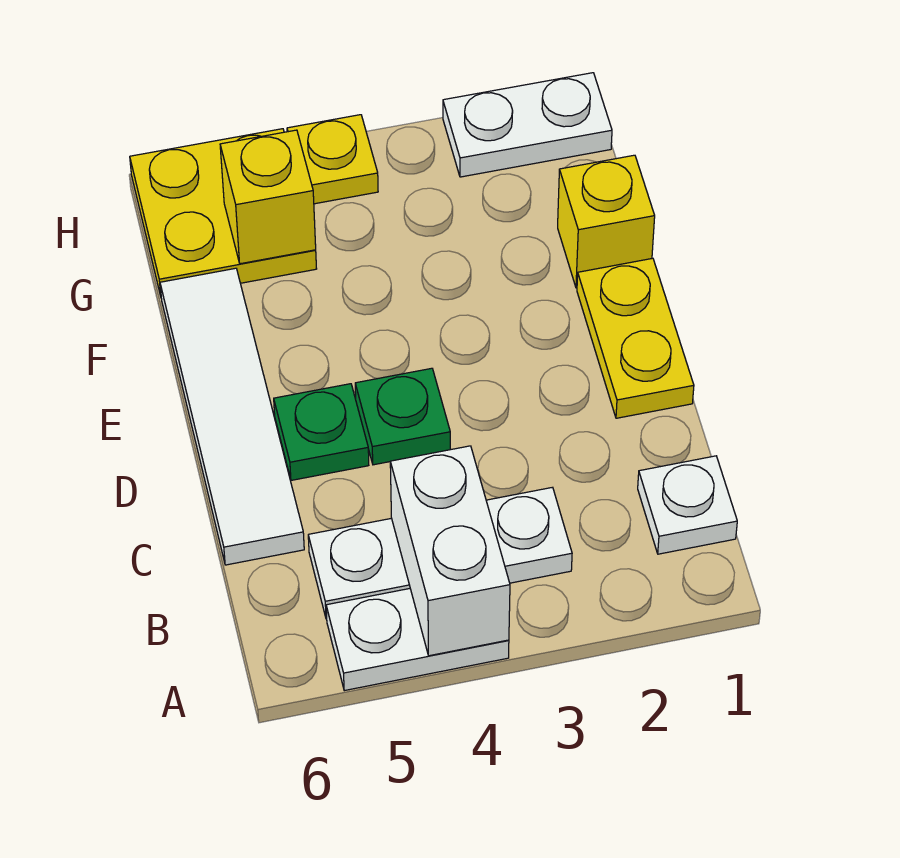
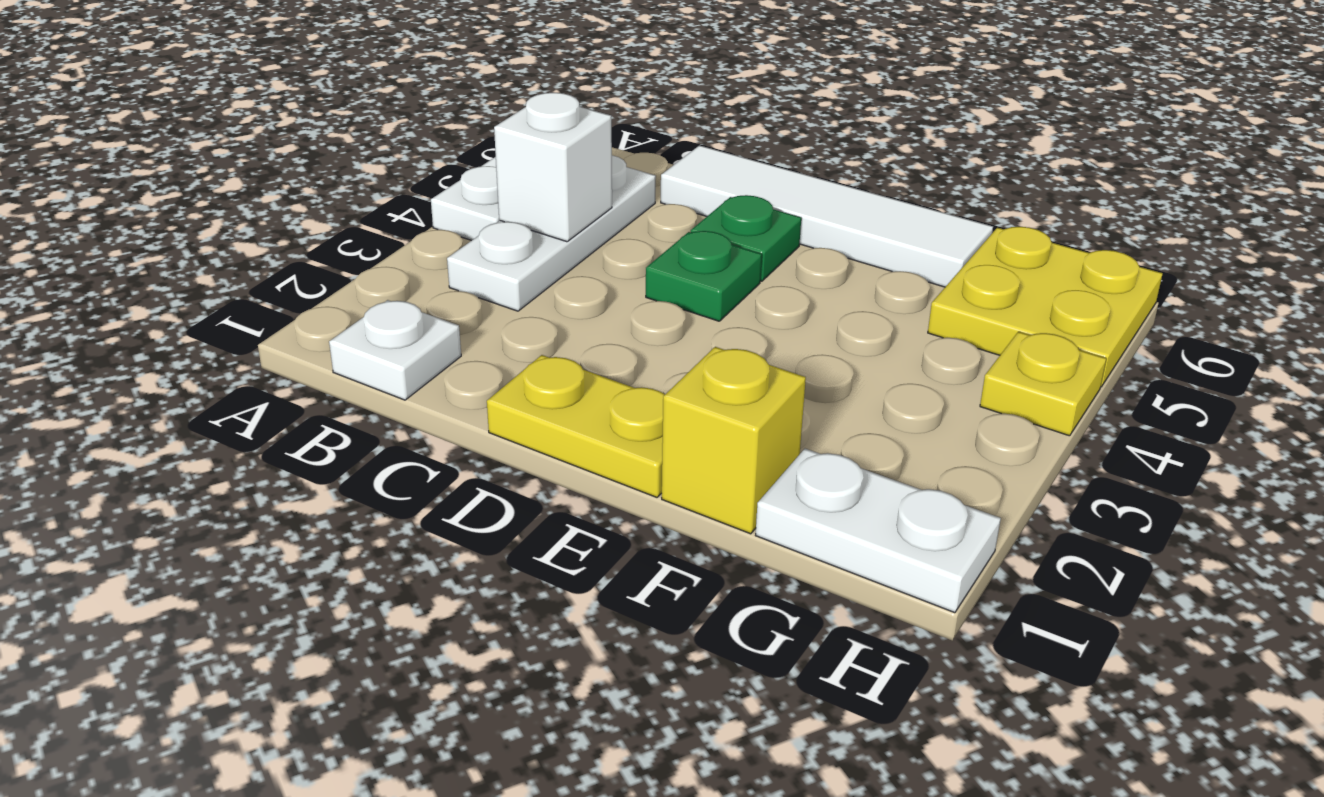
white brick A4:B4 level 2 -> white brick B4 level 2
yellow brick G5 level 2 -> none
white plate H1:H2 level 1 -> white plate G1:H1 level 1

